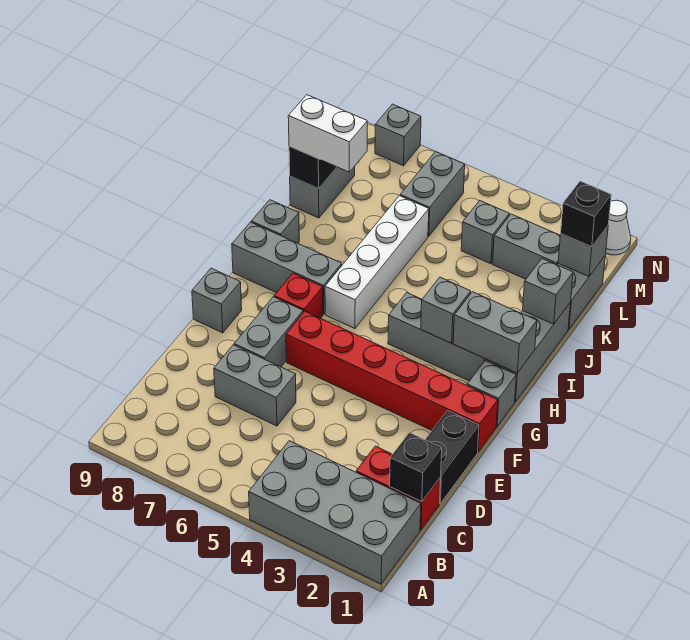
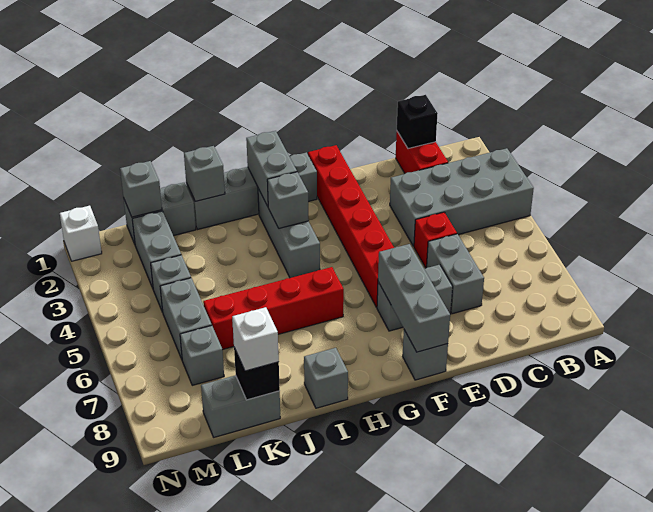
grey brick A1:B4 level 1 -> grey brick A3:D4 level 1
black brick D1:E1 level 1 -> none
red brick G7 level 1 -> red brick D5 level 1
white brick H6:K6 level 1 -> red brick H6:K6 level 1
grey brick H7:H9 level 1 -> grey brick F7:F9 level 2
white brick K8:K9 level 3 -> white brick K9 level 3
black brick L1 level 3 -> none
grey brick L6:M6 level 1 -> grey brick L5:L6 level 1
white cone N1 level 1 -> white brick N1 level 1
grey brick N8 level 1 -> grey brick L7 level 1

